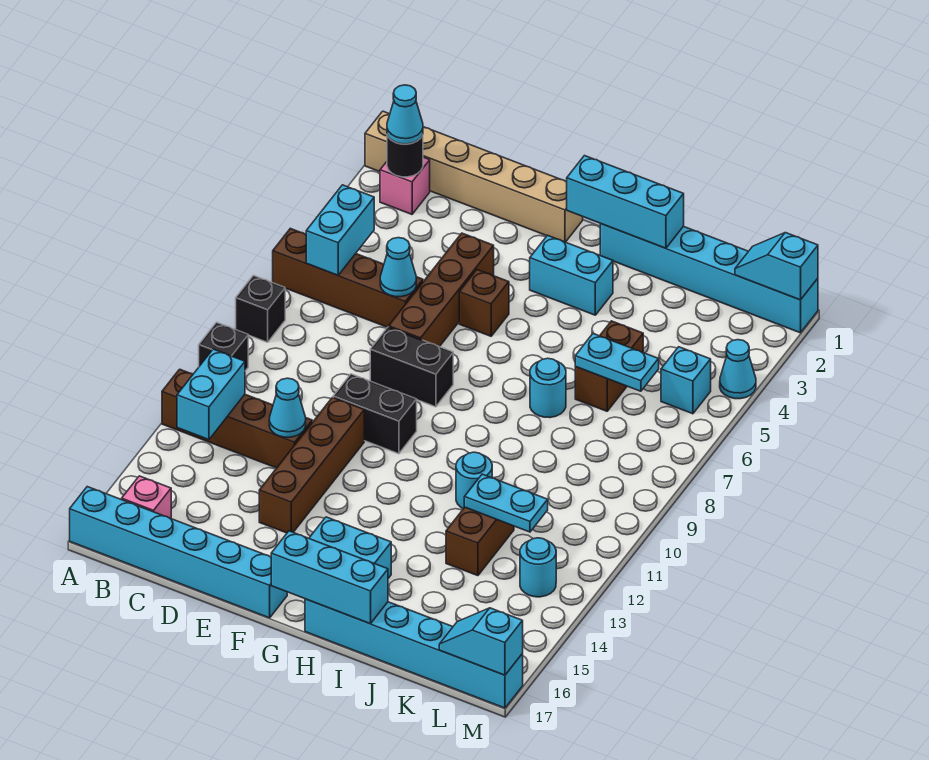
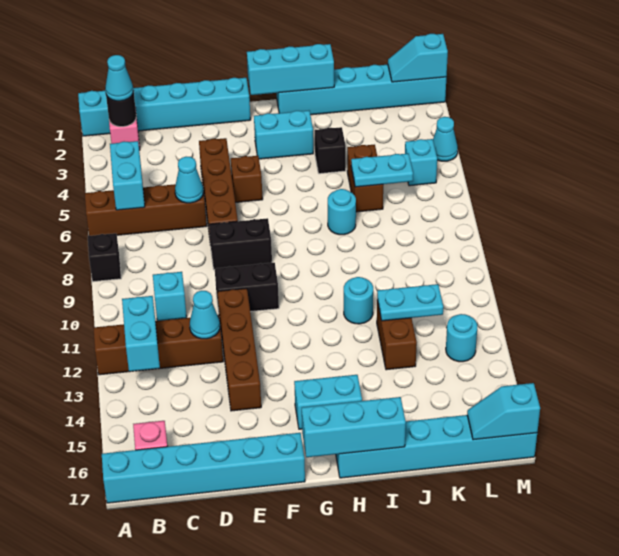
tan brick A1:F1 level 1 -> cyan brick A1:F1 level 1
black brick A10 level 1 -> black brick I4 level 1
none -> cyan brick C10 level 1

